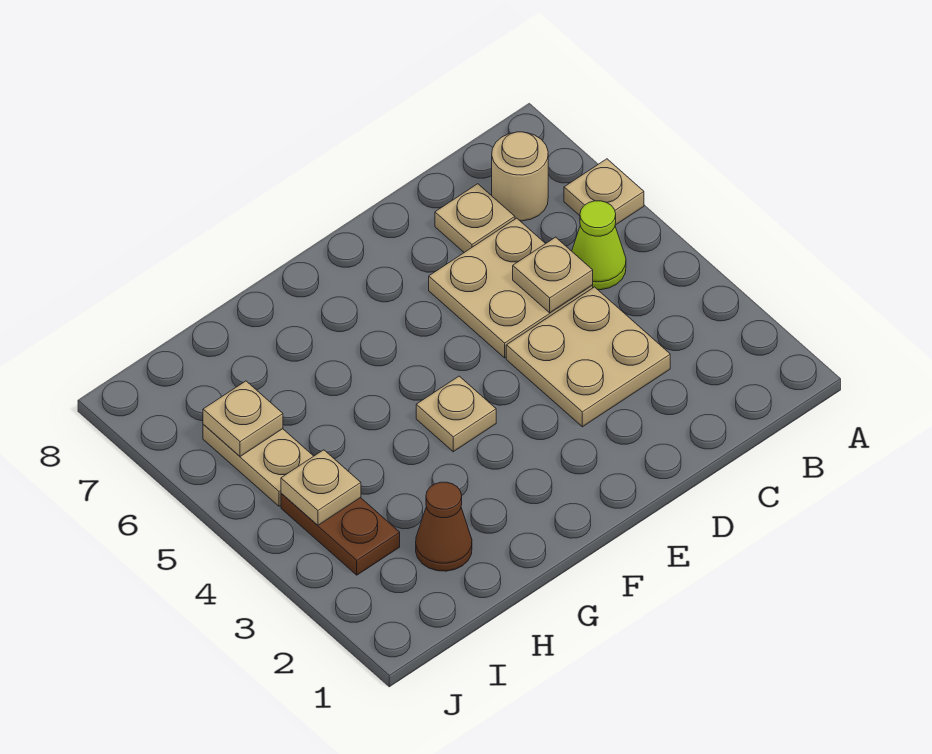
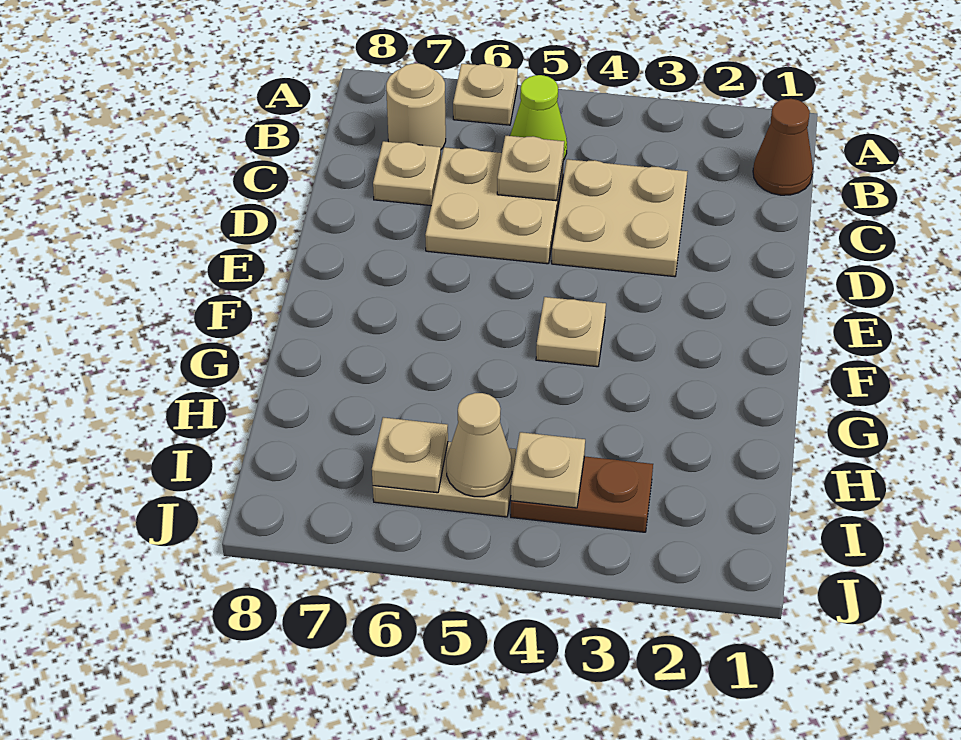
brown cone H2 level 1 -> brown cone B1 level 1
none -> tan cone I5 level 2

